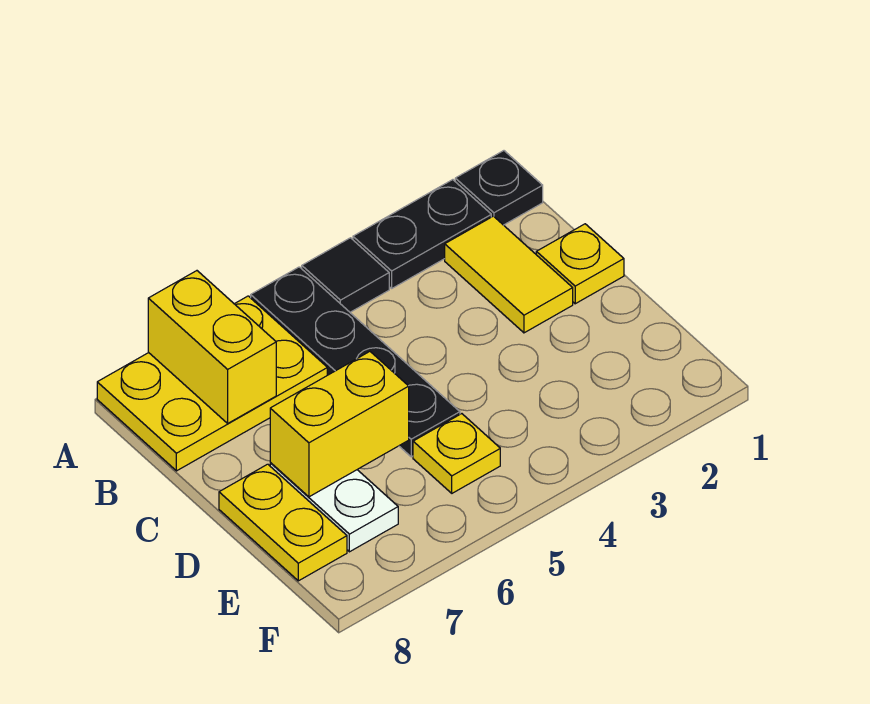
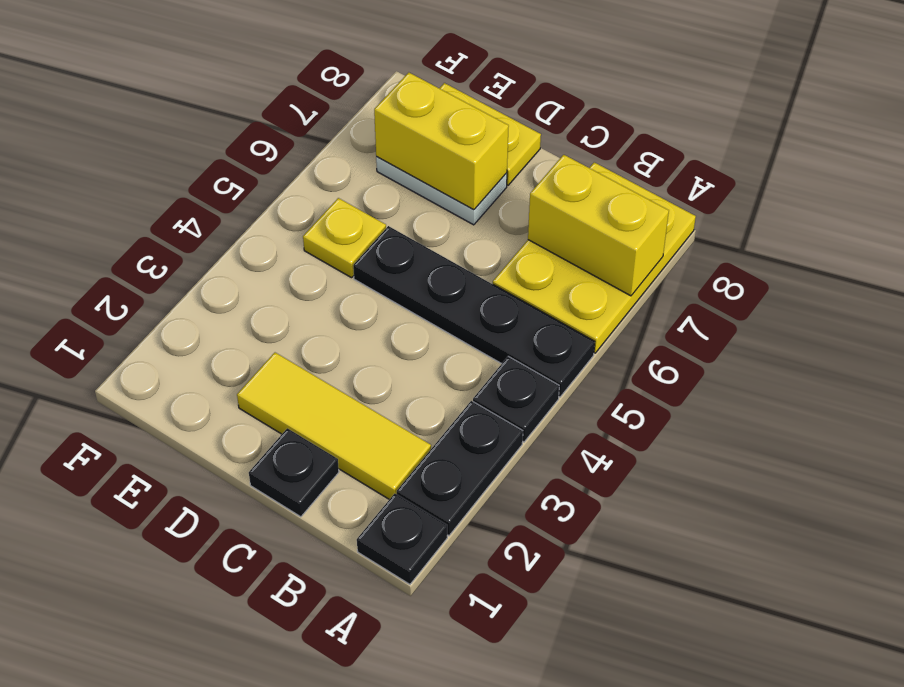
black tile A4 level 1 -> black plate A4 level 1
yellow tile B2:C2 level 1 -> yellow tile B2:D2 level 1
yellow plate C1 level 1 -> black plate C1 level 1
yellow brick D6:D7 level 2 -> yellow brick D7:E7 level 2

